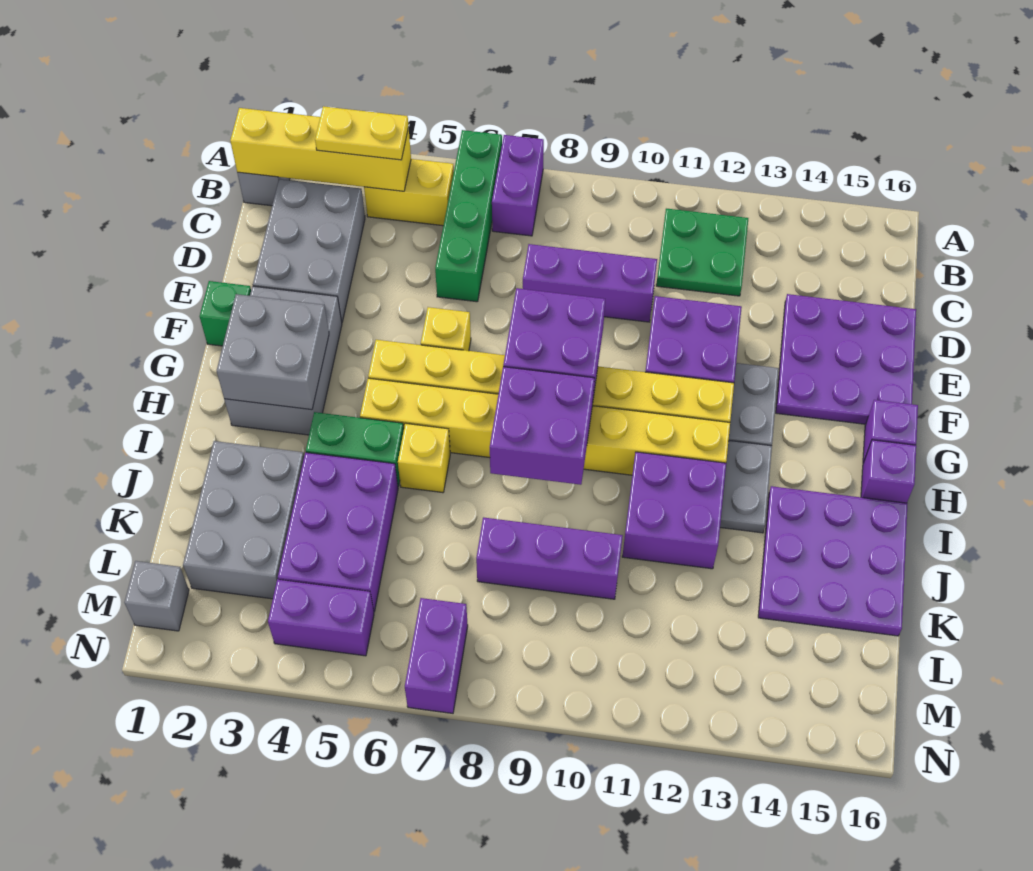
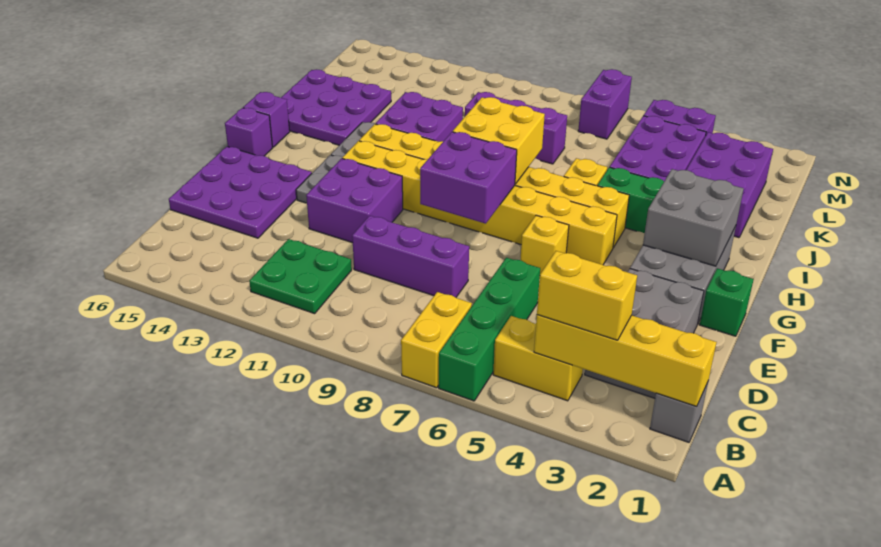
purple brick A7:B7 level 1 -> yellow brick A7:B7 level 1
yellow plate B3:B4 level 3 -> yellow brick B3:B4 level 3
purple brick H8:I9 level 2 -> yellow brick H8:I9 level 2
grey brick J2:L3 level 1 -> purple brick J2:L3 level 1
grey brick M1 level 1 -> none

